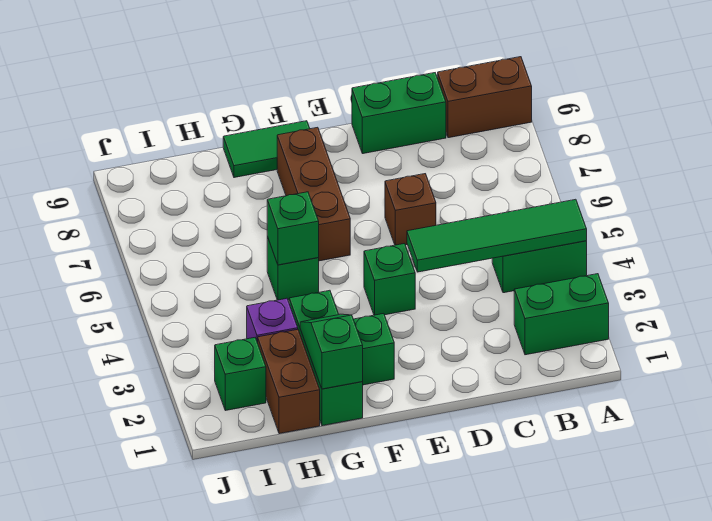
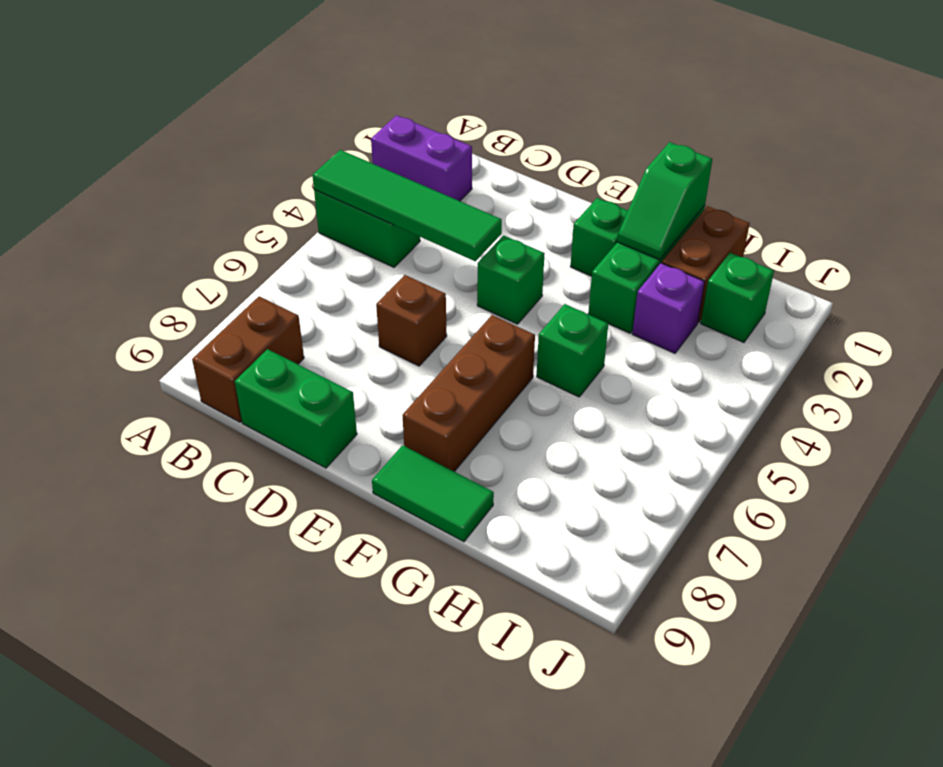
green brick A2:B2 level 1 -> purple brick A2:B2 level 1
brown brick A9:B9 level 1 -> brown brick B8:B9 level 1
green brick G5 level 2 -> none

